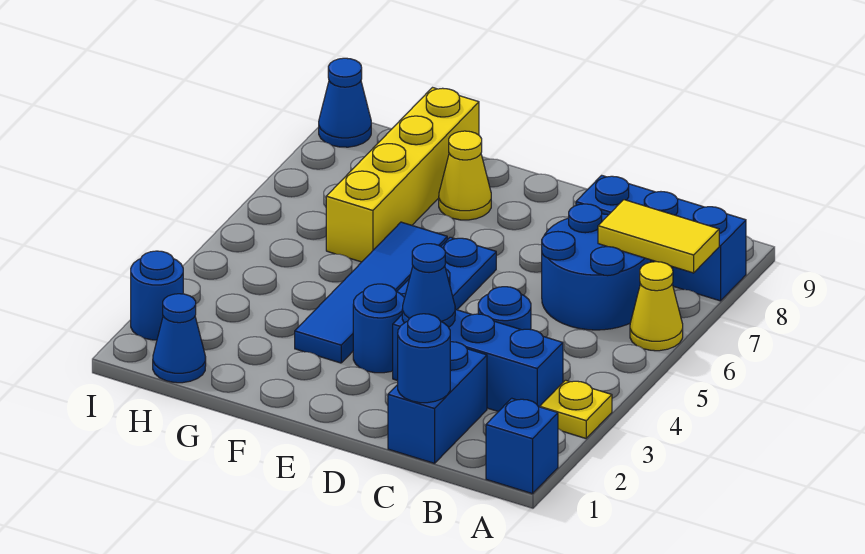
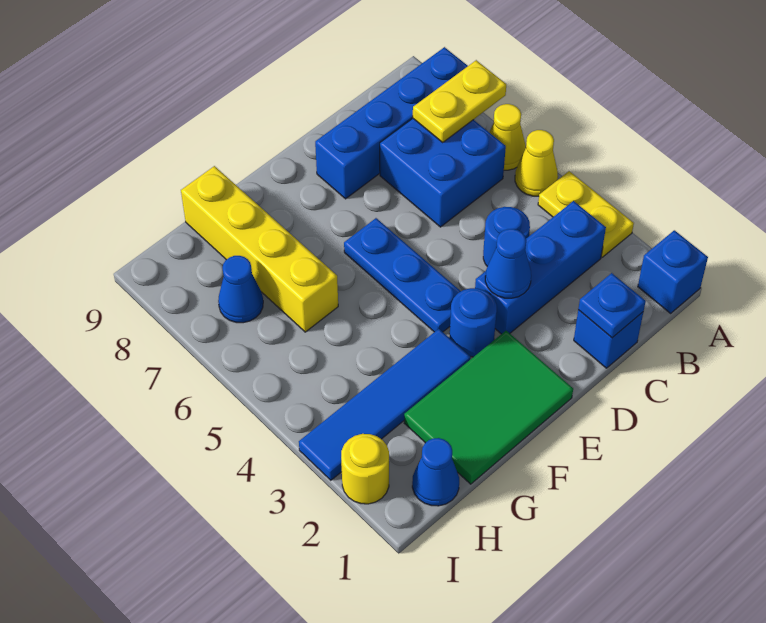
yellow plate A3 level 1 -> yellow plate A3:A4 level 1
yellow tile A7:B7 level 2 -> yellow plate A7:B7 level 2
blue brick A8:C8 level 1 -> blue brick A8:D8 level 1
blue round brick B6:C7 level 1 -> blue brick B6:C7 level 1
blue brick C1:C2 level 1 -> blue brick C1 level 1
blue round brick C1 level 2 -> blue plate C1 level 2
none -> green tile E1:G2 level 1
blue tile F3:F6 level 1 -> blue tile F3:I3 level 1
yellow cone F8 level 1 -> yellow cone A5 level 1
blue round brick I2 level 1 -> yellow round brick I2 level 1
blue cone I9 level 1 -> blue cone H7 level 1

